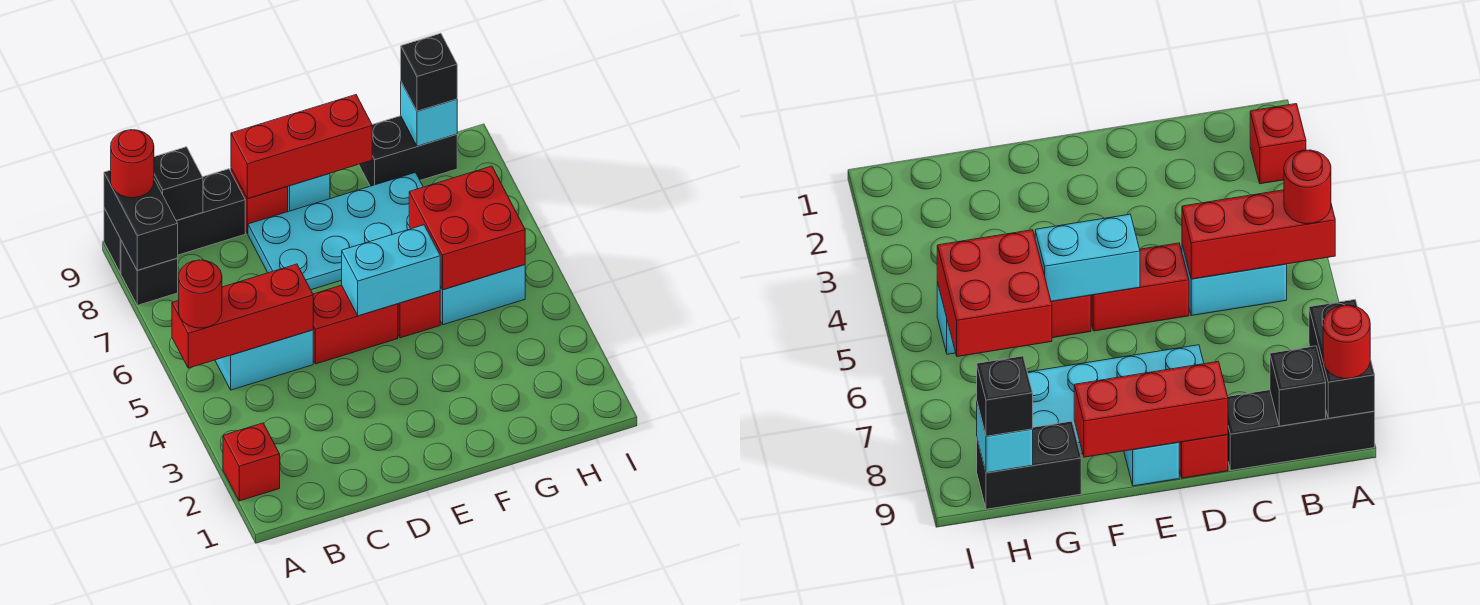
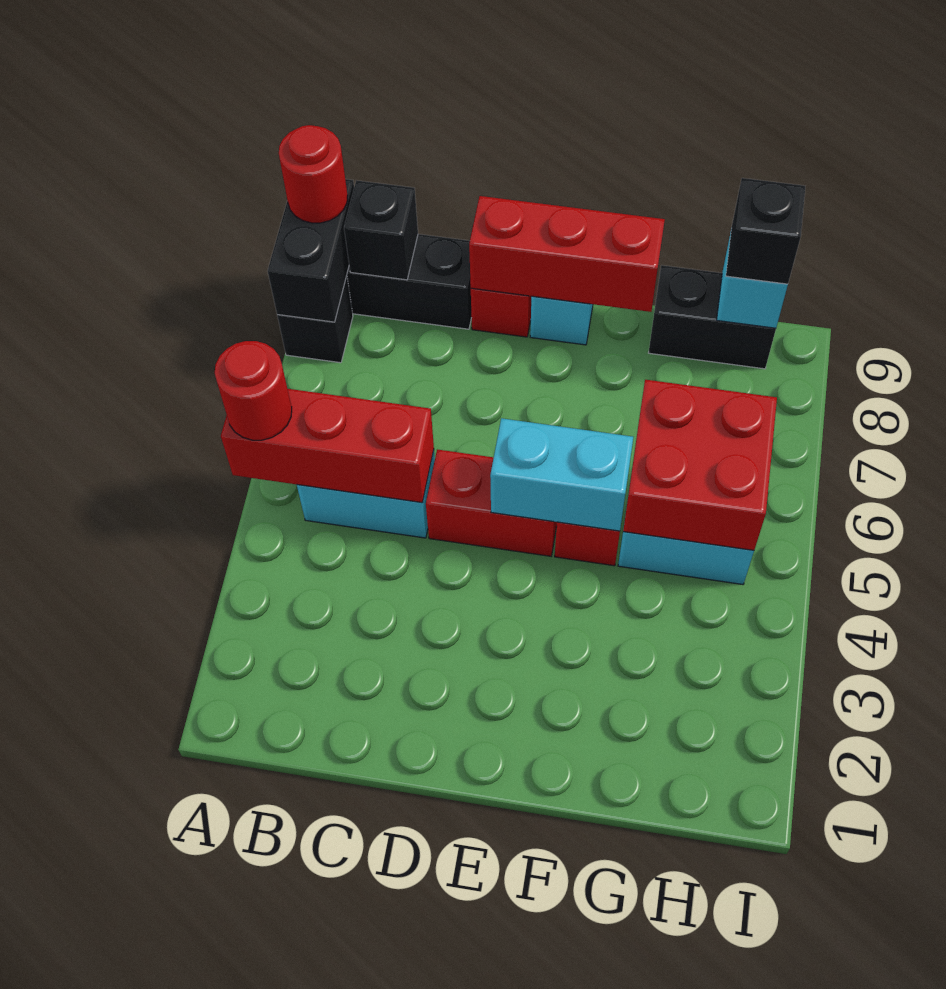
red brick A2 level 1 -> none
cyan plate D7:G8 level 1 -> none

